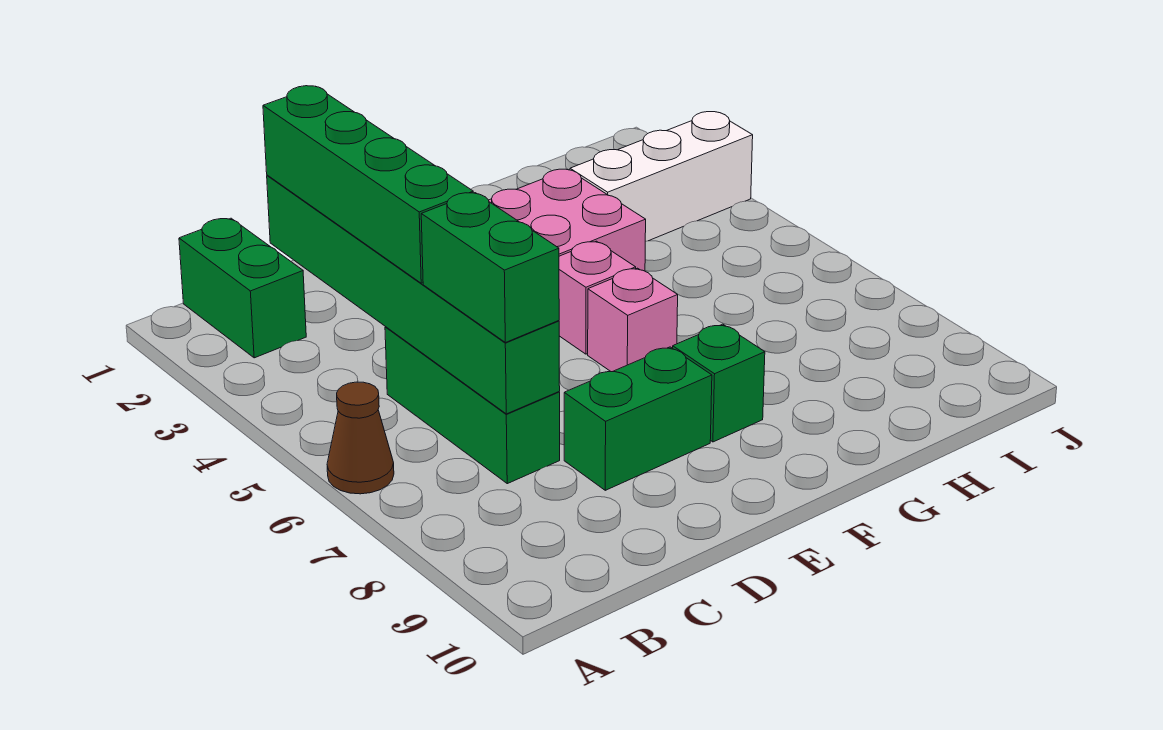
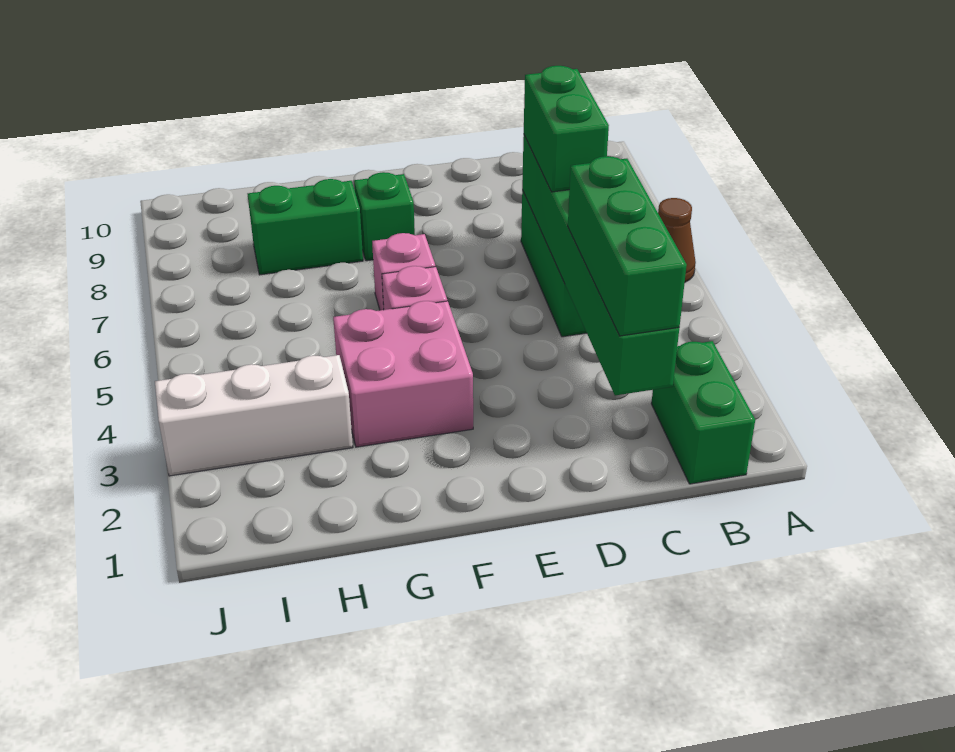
green brick C2:C5 level 3 -> green brick C2:C4 level 3
green brick D8:E8 level 1 -> green brick G8:H8 level 1

